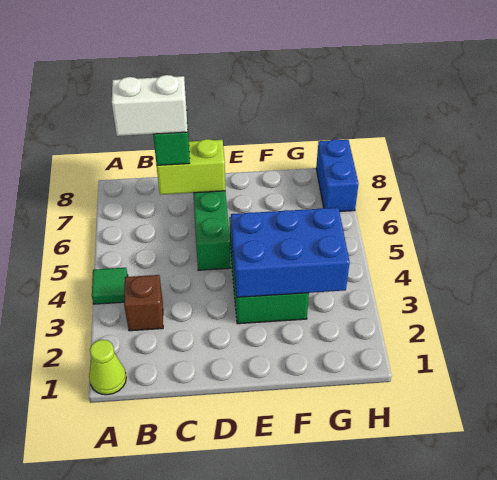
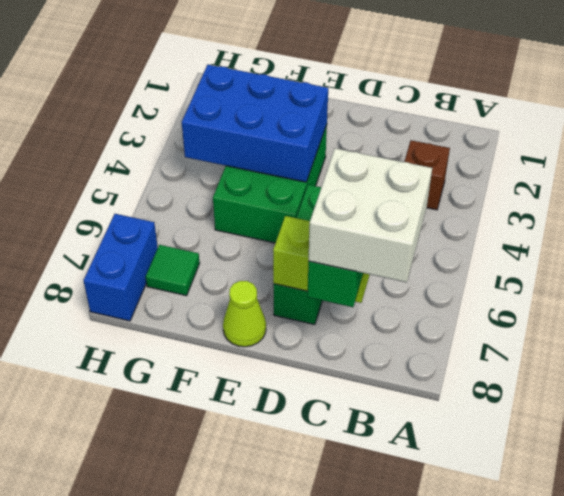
lime cone A1 level 1 -> lime cone E8 level 1
green tile A4 level 1 -> green tile G7 level 1
white brick B7:C7 level 4 -> white brick B7:C8 level 4

